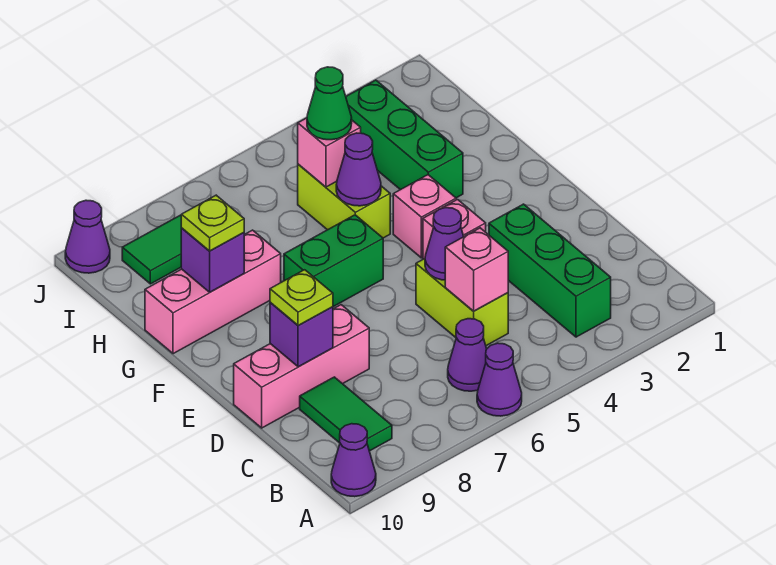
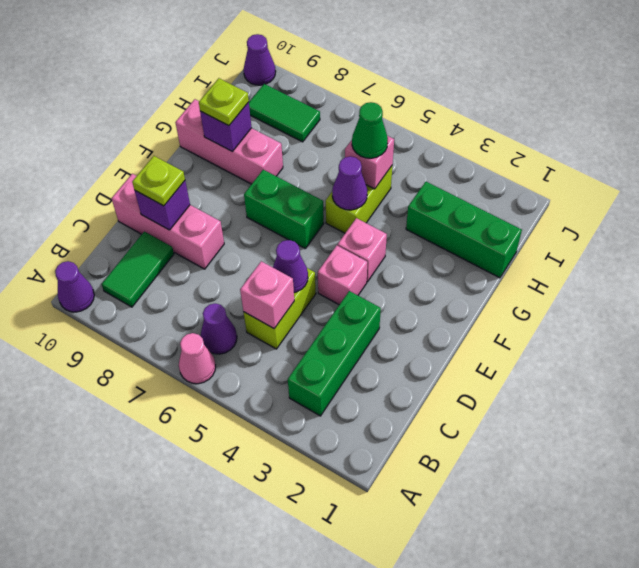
purple cone A6 level 1 -> pink cone A6 level 1
green brick G3:I3 level 1 -> green brick H1:H3 level 1

